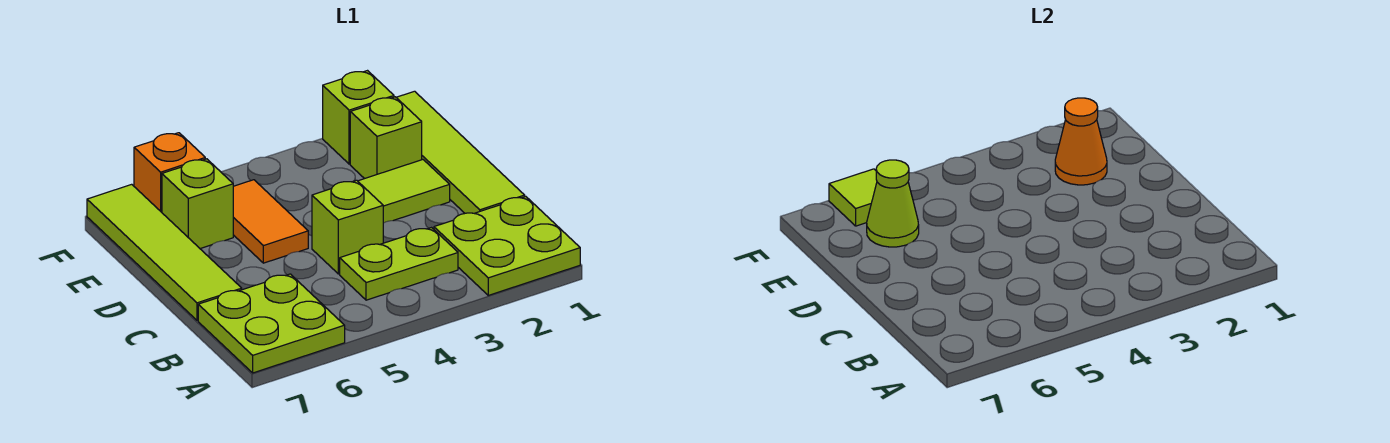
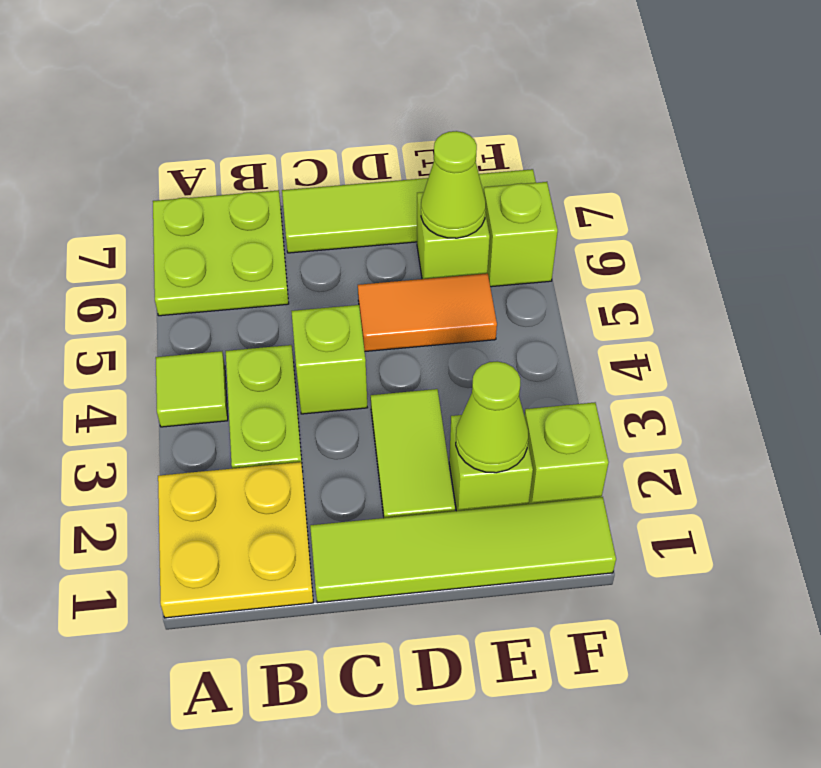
lime plate A1:B2 level 1 -> yellow plate A1:B2 level 1
orange cone E2 level 2 -> lime cone E2 level 2
orange brick F6 level 1 -> lime brick F6 level 1
lime tile F6 level 2 -> lime tile A4 level 1

